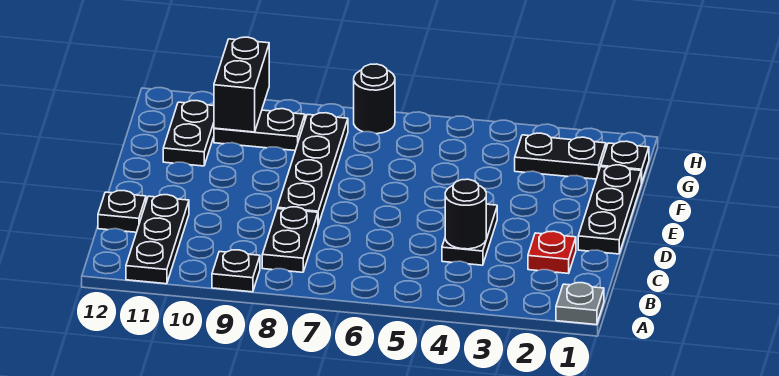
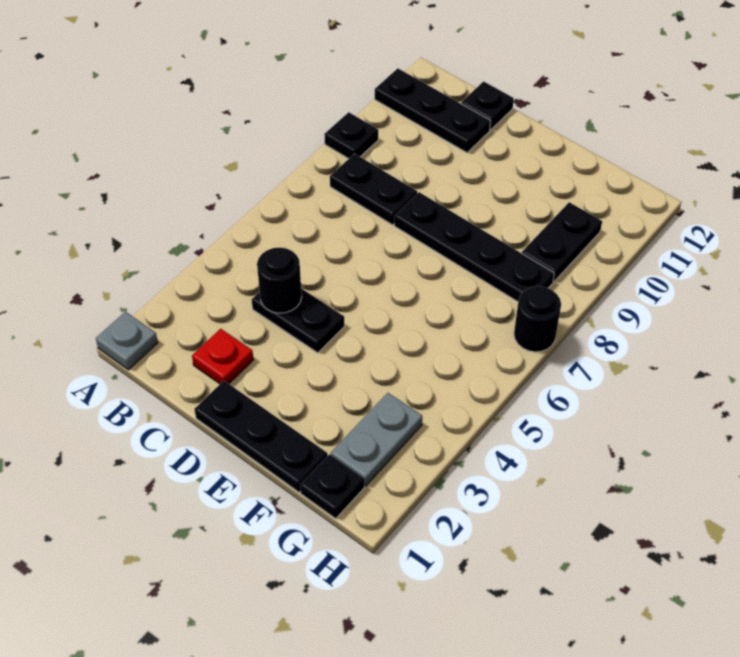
black plate F11:G11 level 1 -> none
black plate G2:G3 level 1 -> grey plate G2:G3 level 1
black brick G10:H10 level 2 -> none

